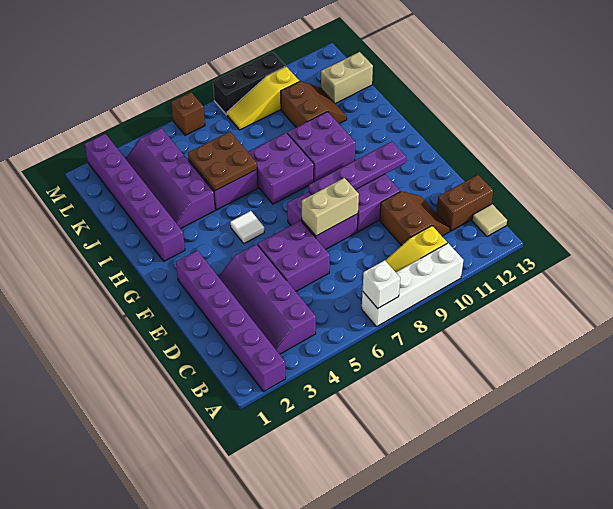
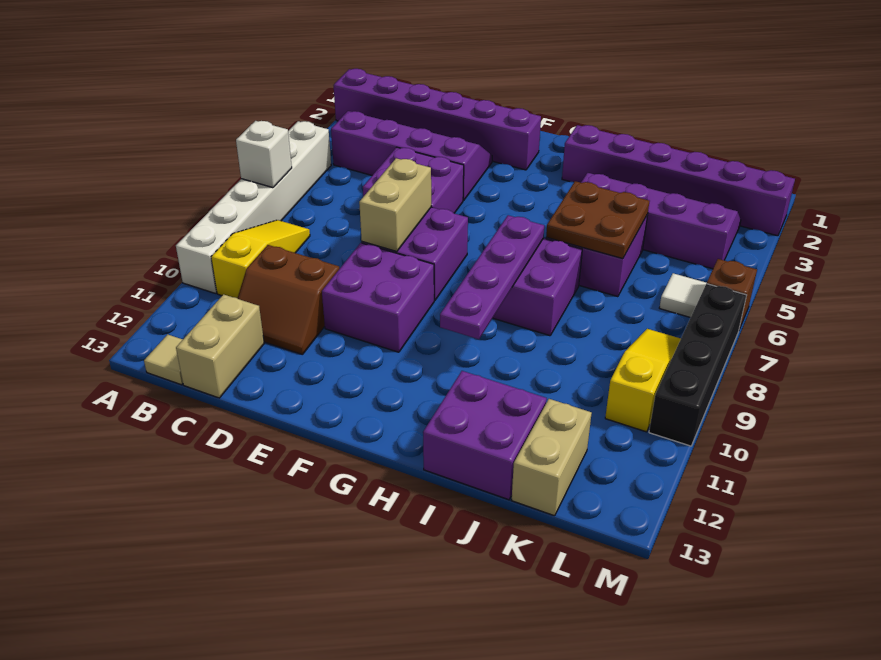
white brick A7:A10 level 1 -> white brick A5:A10 level 1
brown brick C12:C13 level 1 -> tan brick C12:C13 level 1
purple plate F8:F11 level 2 -> purple plate H7:H10 level 2
white tile G5 level 1 -> white tile L6 level 1
purple brick H9:I10 level 1 -> purple brick I12:J13 level 1
brown slope J10:K11 level 1 top 10 -> none
black brick M8:M10 level 1 -> black brick M7:M10 level 1

